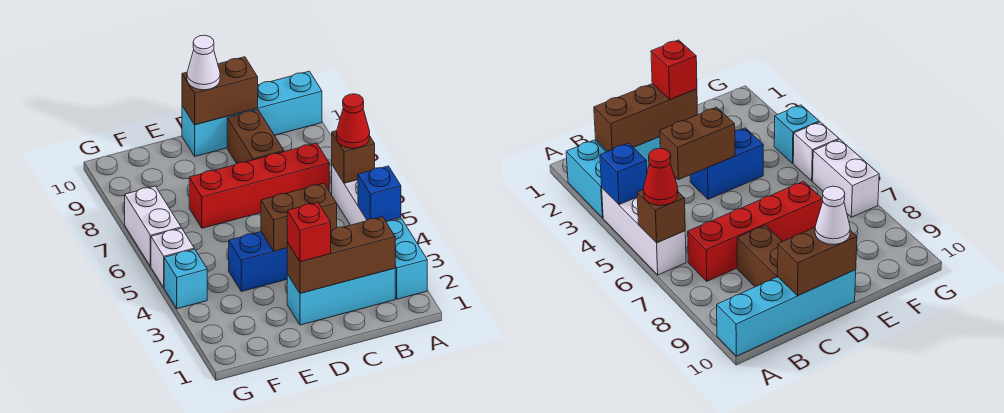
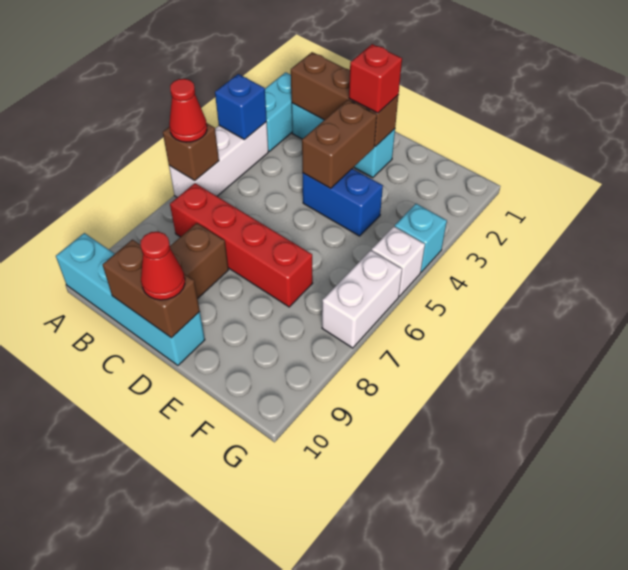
brown brick C4:D4 level 2 -> brown brick D3:D4 level 2
white cone D10 level 3 -> red cone D10 level 3

